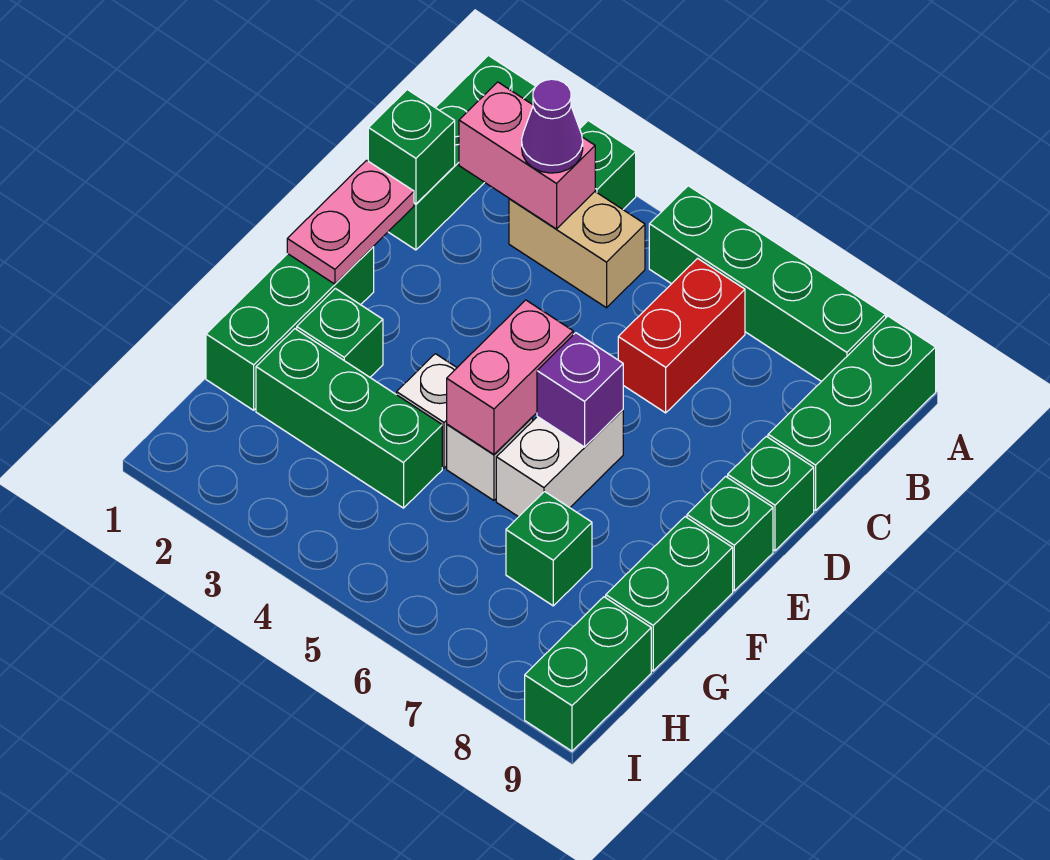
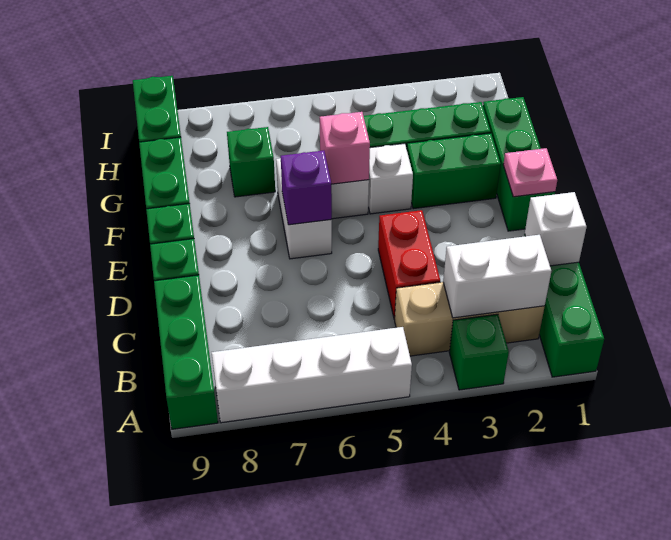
green brick A5:A8 level 1 -> white brick A5:A8 level 1
pink brick B2:B3 level 2 -> white brick B2:B3 level 2
tan brick B3:B4 level 1 -> tan brick B2:B4 level 1
purple cone B3 level 3 -> none
red brick B6:C6 level 1 -> red brick C4:D4 level 1
green brick C1 level 2 -> white brick C1 level 2
pink plate D1:E1 level 2 -> pink plate E1 level 2
pink brick E5:F5 level 2 -> pink brick F5 level 2
green brick F2 level 1 -> green brick F2:F3 level 1

